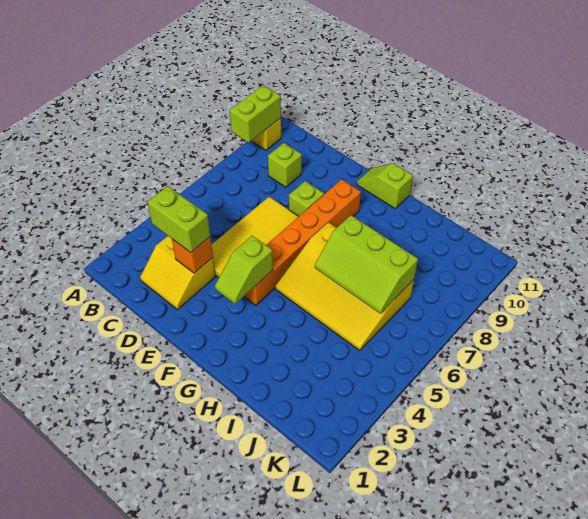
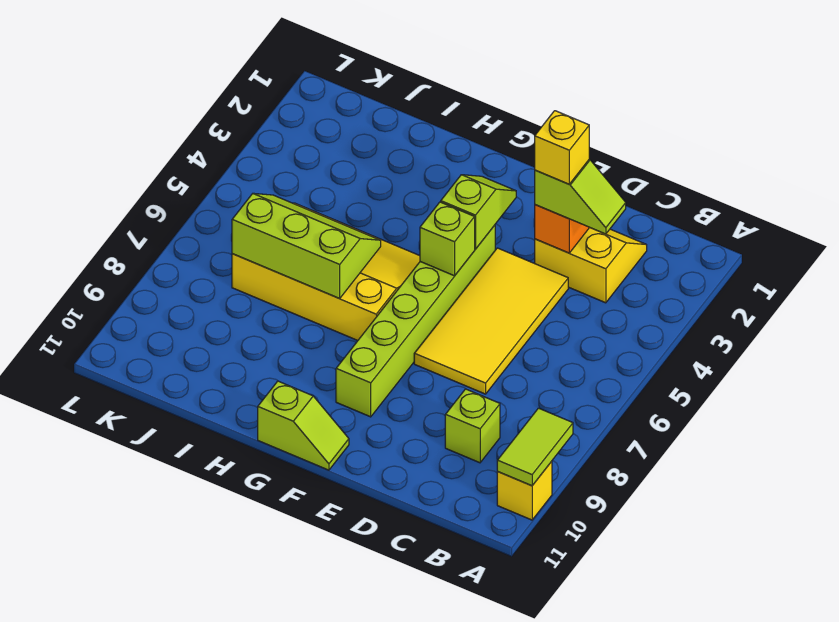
lime brick A9:A10 level 2 -> lime tile A9:A10 level 2
lime brick C3:D3 level 3 -> lime slope C3:D3 level 3 top D
none -> yellow brick D3 level 4
lime brick E8 level 1 -> lime brick F5 level 2
orange brick F4:F9 level 1 -> lime brick F4:F9 level 1

